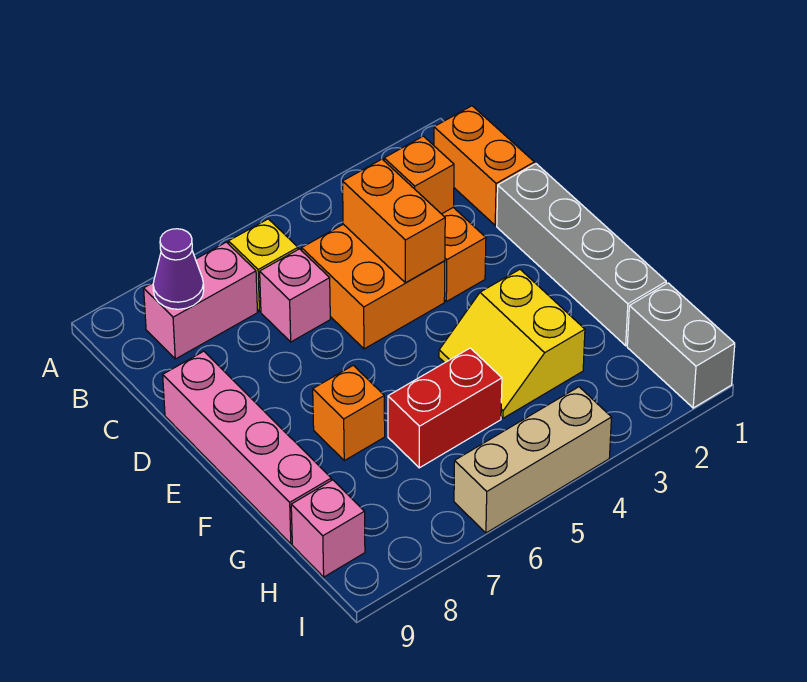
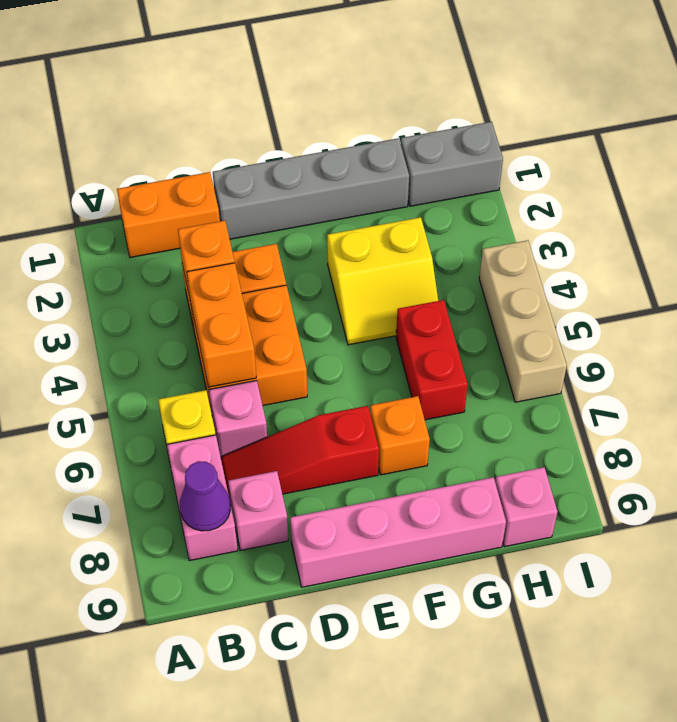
orange brick C4:D4 level 2 -> orange brick C4:C5 level 2
none -> red slope C7:E7 level 1 top E
none -> pink brick C8 level 1

